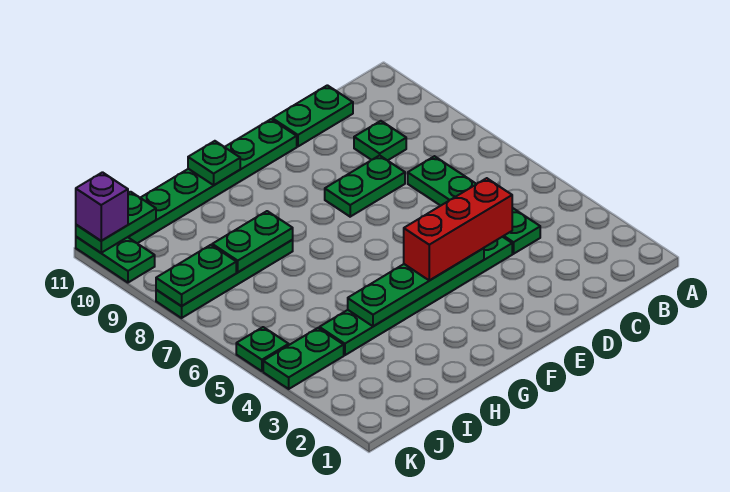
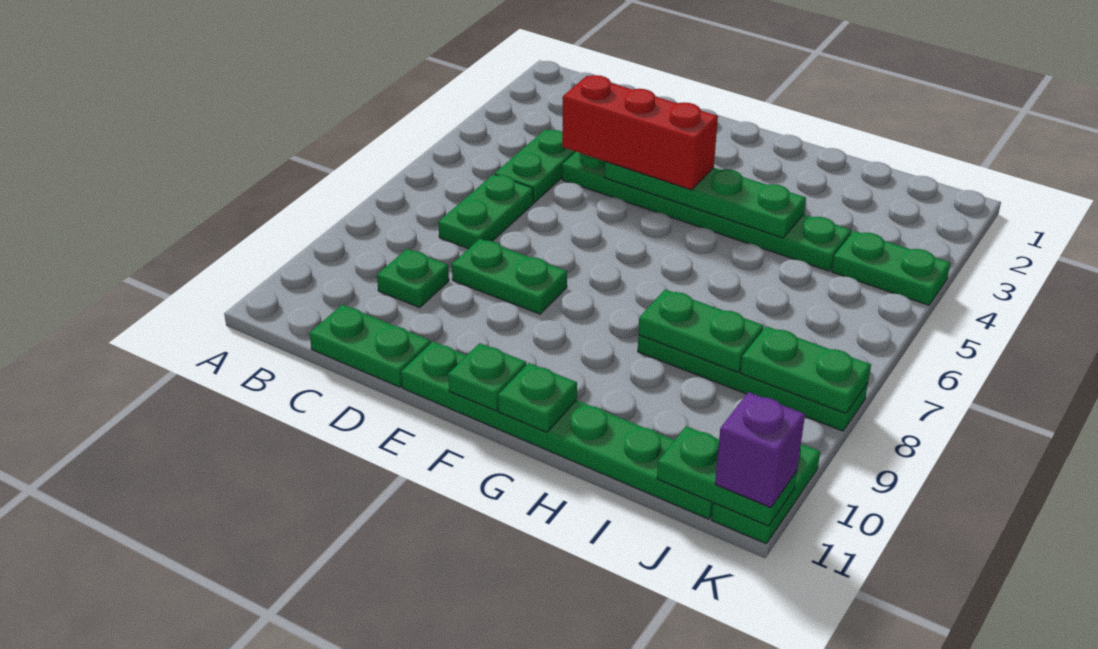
green plate K5 level 1 -> green plate F11 level 2

